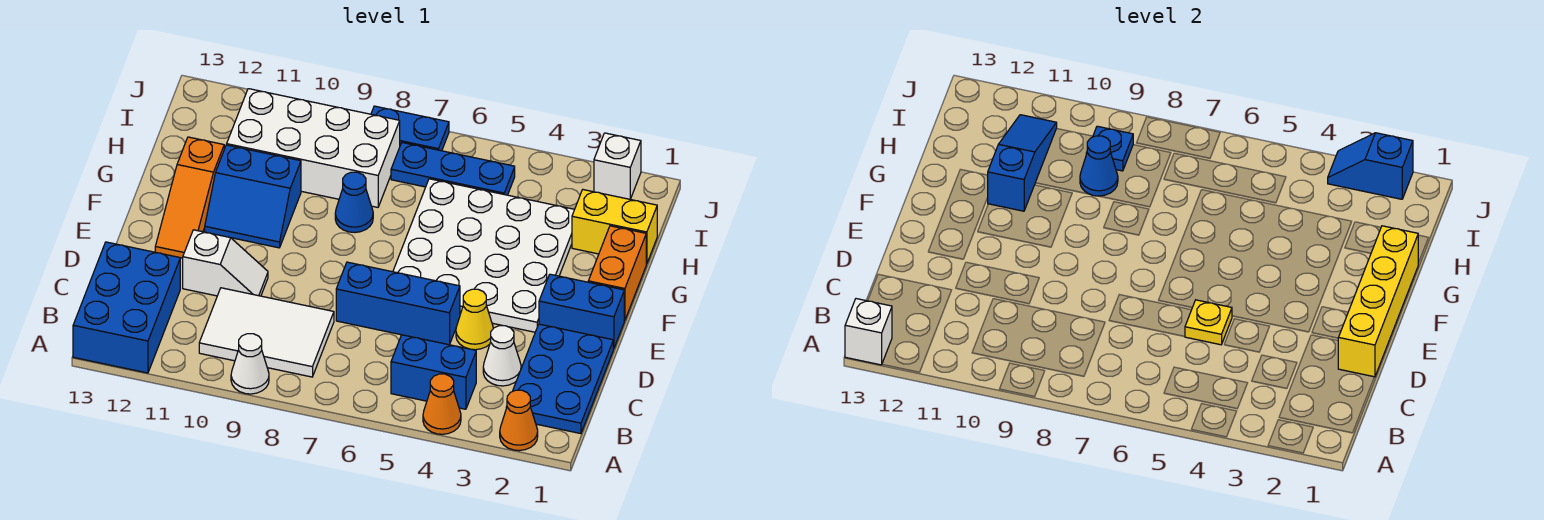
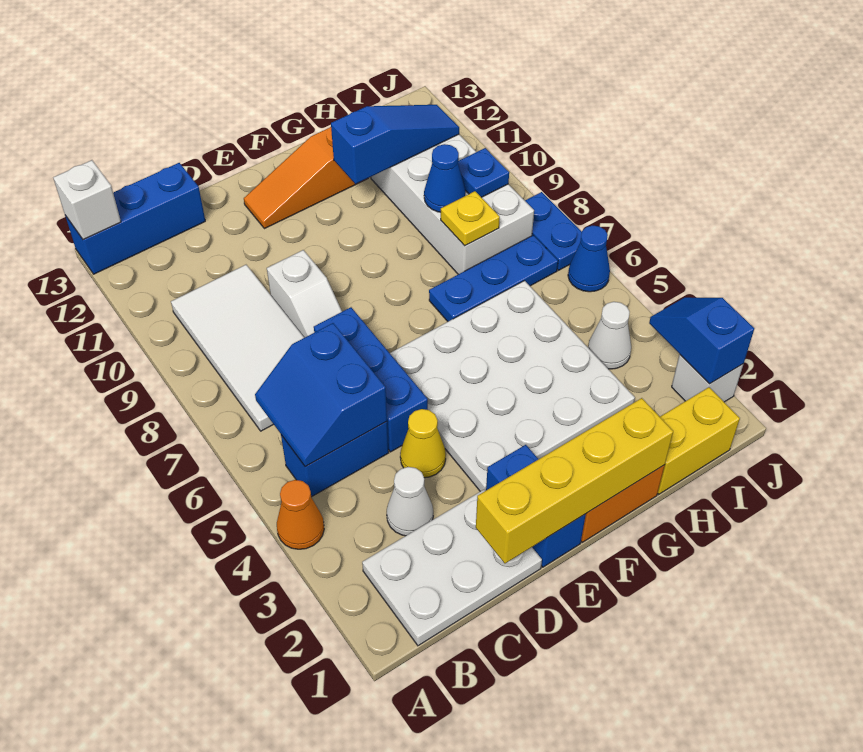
orange cone A2 level 1 -> none
white cone A9 level 1 -> white cone I4 level 1
blue brick A12:C13 level 1 -> blue brick A13:C13 level 1
blue plate B1:D2 level 1 -> white plate B1:D2 level 1
blue brick B4:B5 level 1 -> blue brick B5:C5 level 1
white tile B8:C10 level 1 -> white tile B7:C10 level 1
yellow plate D5 level 2 -> yellow plate H8 level 2
white slope D10:D11 level 1 top 11 -> white slope D8:D9 level 1 top 9
blue slope F10:G11 level 1 top G -> blue slope B5:C6 level 2 top C
blue cone G8 level 1 -> blue cone J6 level 1
yellow brick H1:H2 level 1 -> yellow brick H1:I1 level 1
blue plate I5:I7 level 1 -> blue plate G7:I7 level 1

